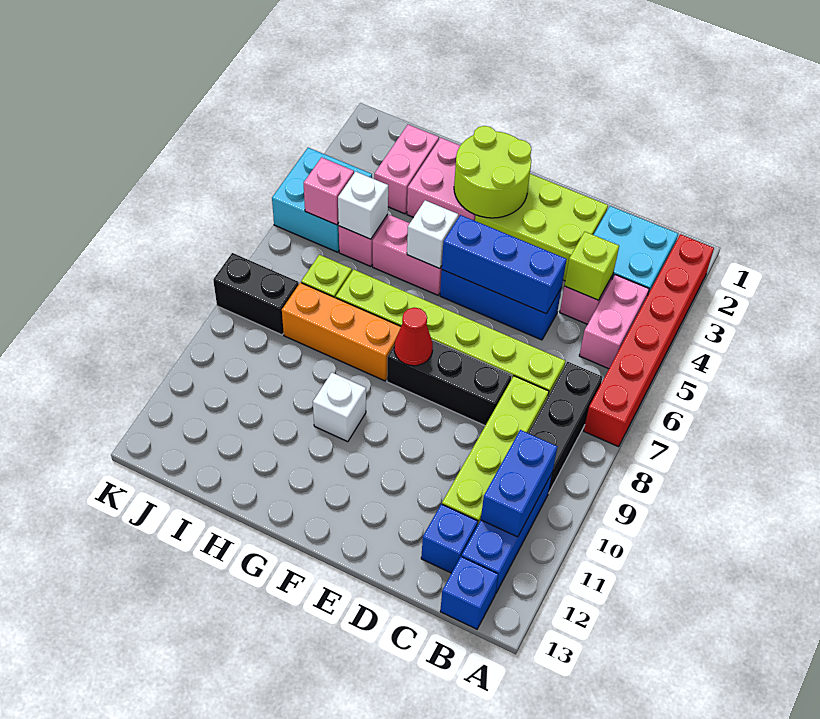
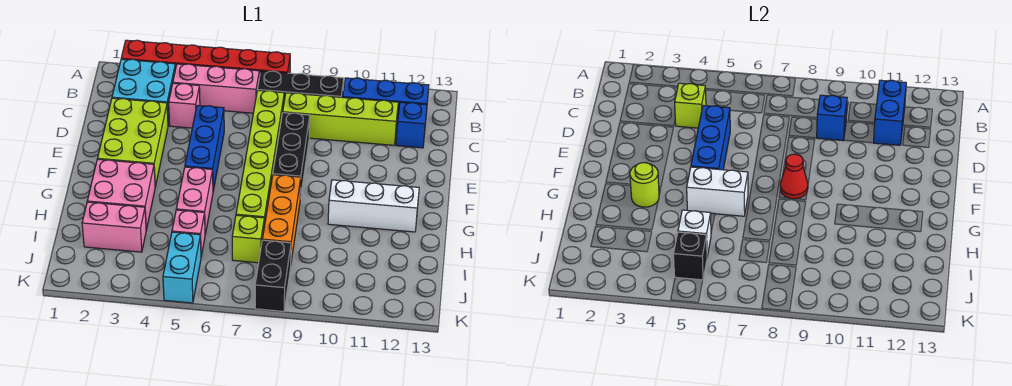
pink brick B4:B5 level 1 -> pink brick B4:B6 level 1
blue brick B10:B11 level 2 -> blue brick B11:C11 level 2
blue brick B13 level 1 -> blue brick C9 level 2
lime round brick F2:G3 level 2 -> lime round brick G3 level 2
white brick G5 level 2 -> white brick G5:G6 level 2
white brick G10 level 1 -> white brick G10:G12 level 1
cyan brick J4:K5 level 1 -> cyan brick J5:K5 level 1
pink brick J5 level 2 -> black brick J5 level 2

